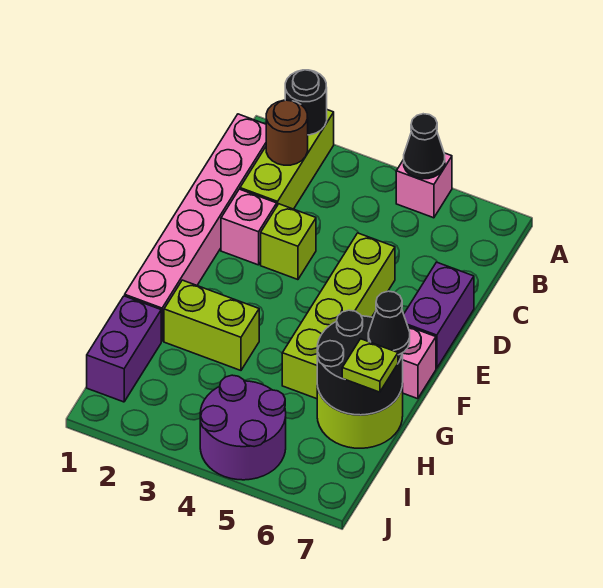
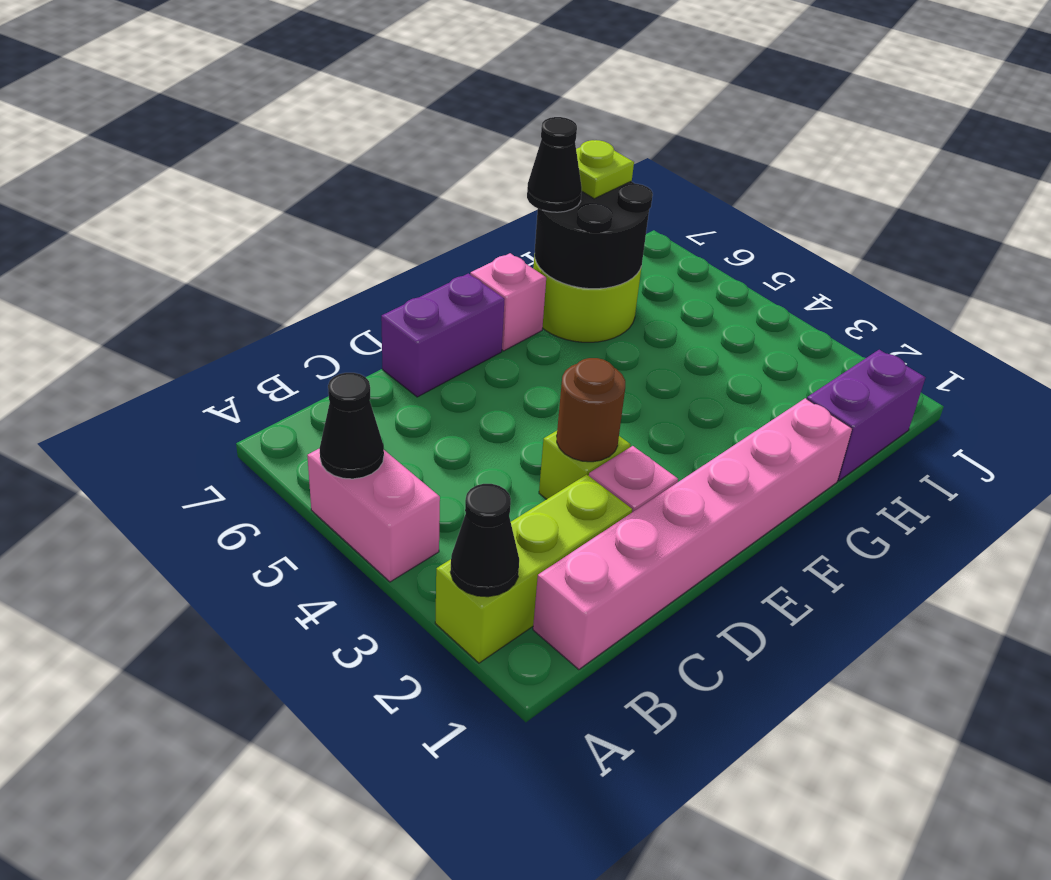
black round brick A2 level 2 -> black cone A2 level 2
pink brick A5 level 1 -> pink brick A4:A5 level 1
brown round brick B2 level 2 -> brown round brick D3 level 2
lime brick D5:G5 level 1 -> none
lime brick G2:G3 level 1 -> none
purple round brick I4:J5 level 1 -> none

